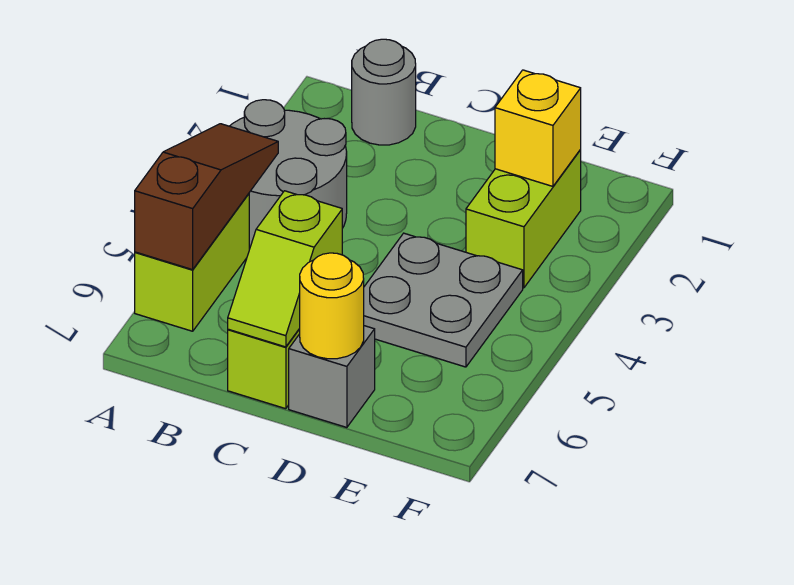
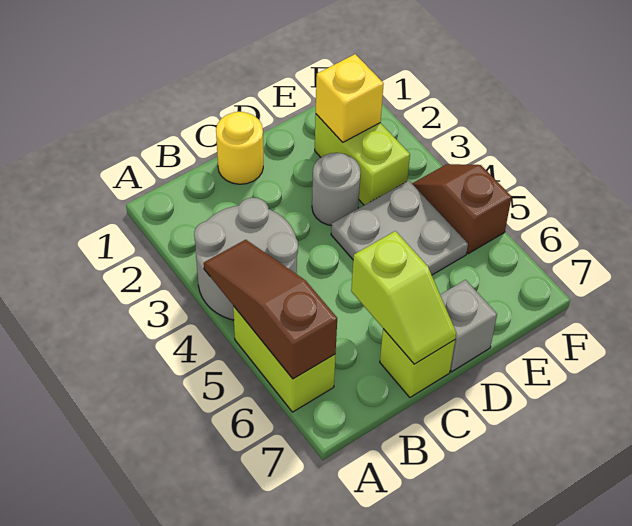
grey round brick B1 level 1 -> grey round brick D3 level 1
yellow round brick D7 level 2 -> yellow round brick C1 level 1
none -> brown slope F4:F5 level 1 top 5

